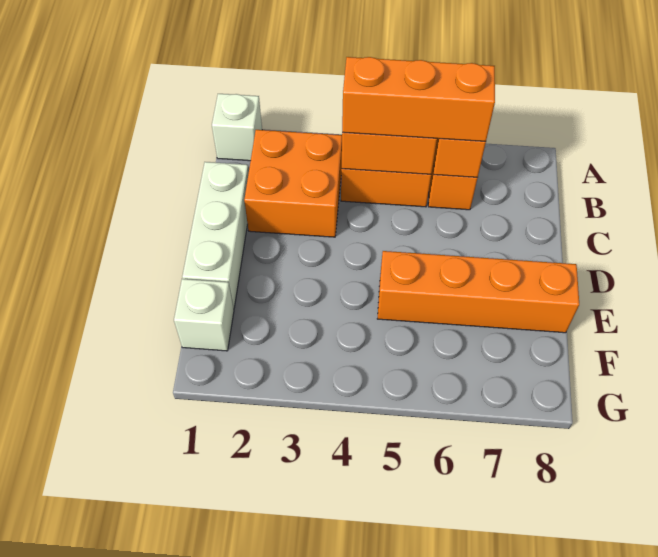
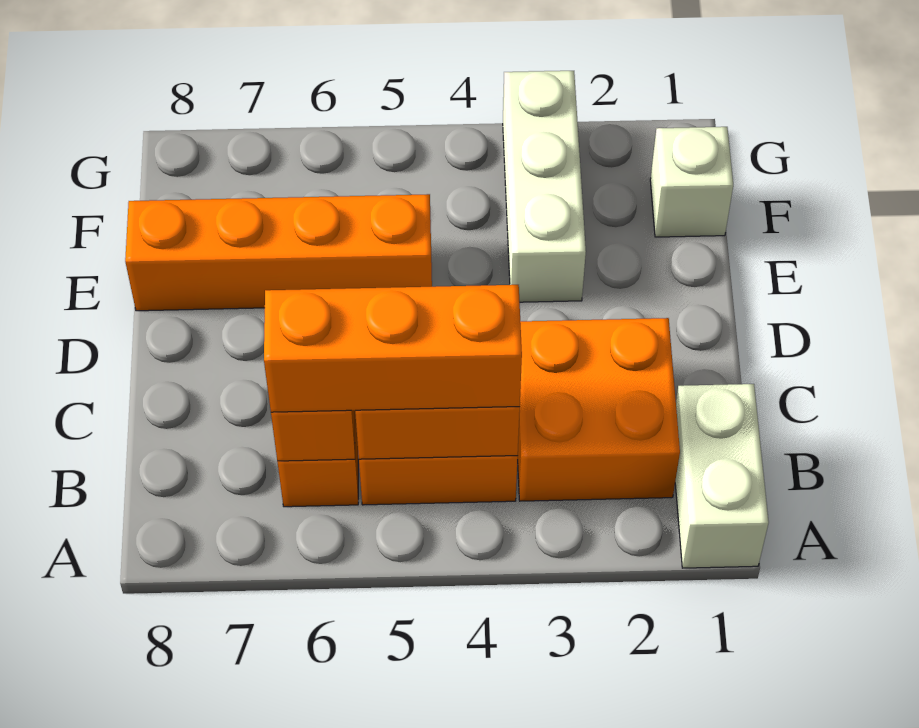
white brick A1 level 1 -> white brick A1:B1 level 1
white brick C1:E1 level 1 -> white brick E3:G3 level 1

